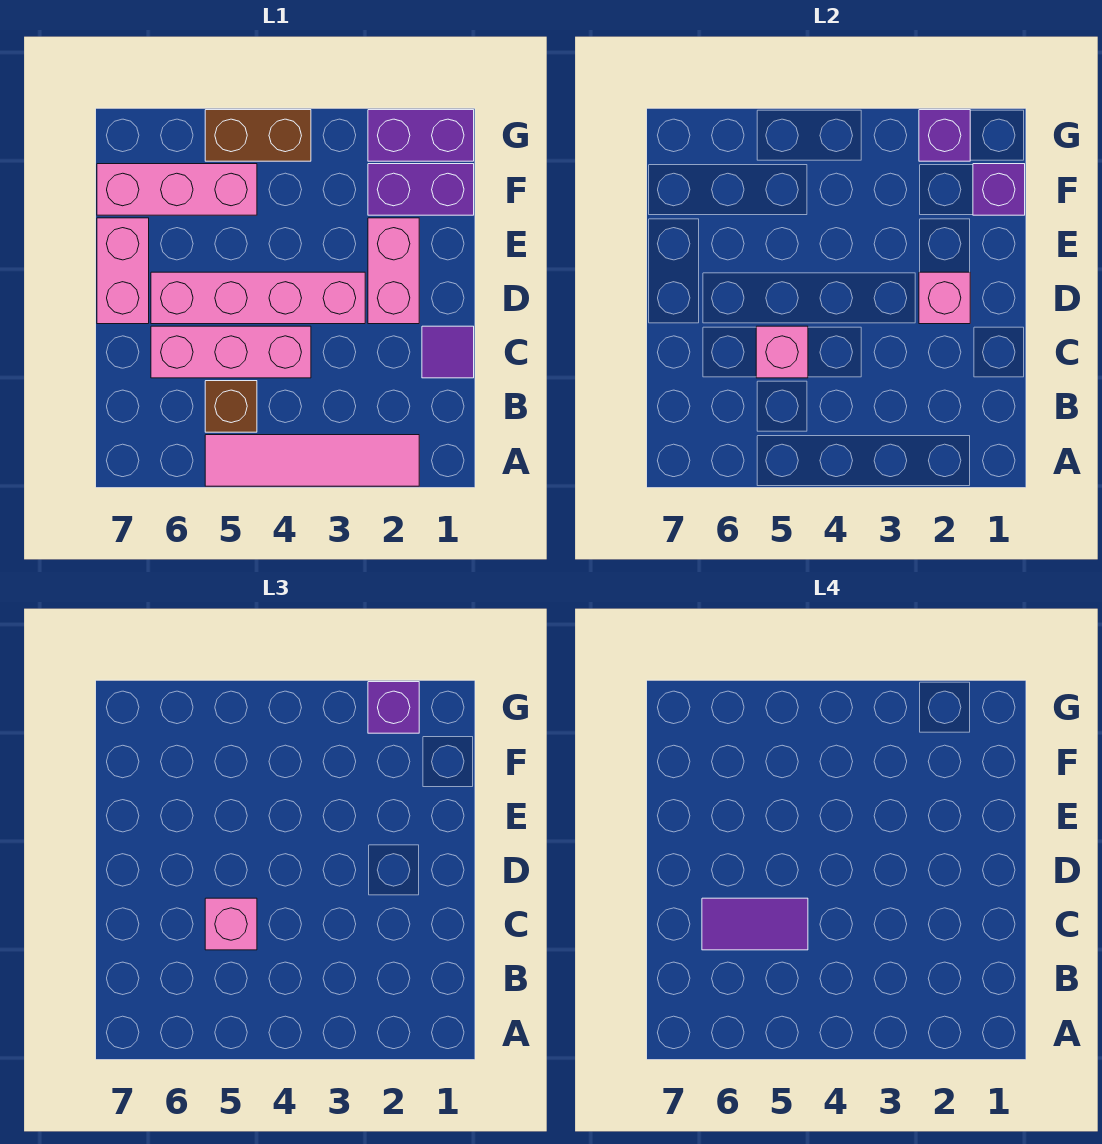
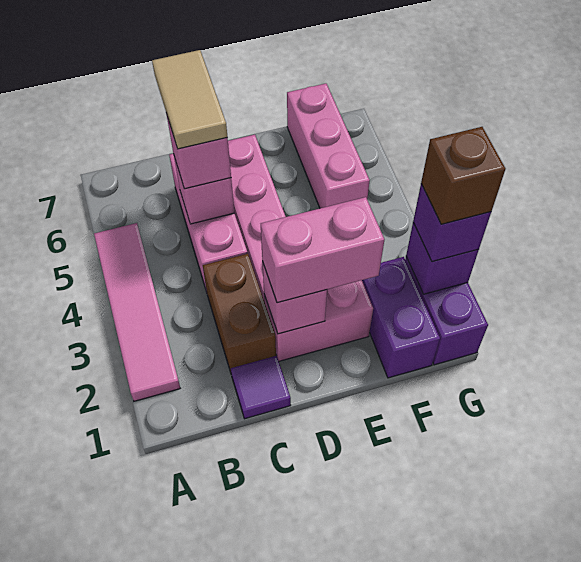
brown brick B5 level 1 -> brown brick G2 level 4
purple tile C5:C6 level 4 -> tan tile C5:C6 level 4
pink brick D7:E7 level 1 -> pink brick D2:E2 level 3
purple brick F1 level 2 -> none
brown brick G4:G5 level 1 -> brown brick C2:C3 level 1

